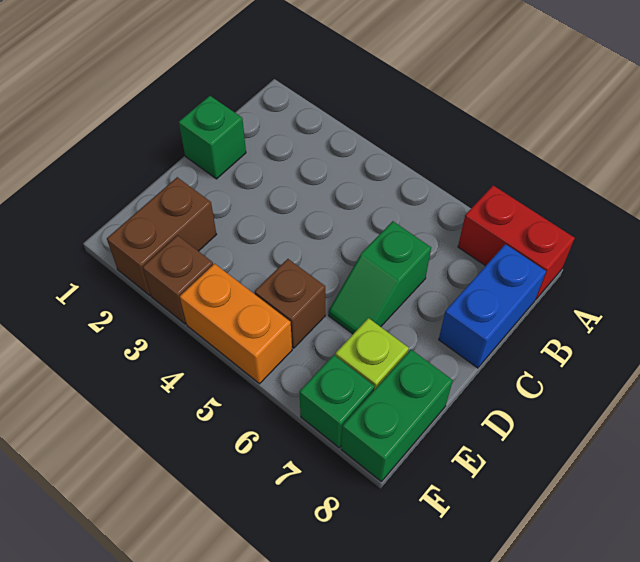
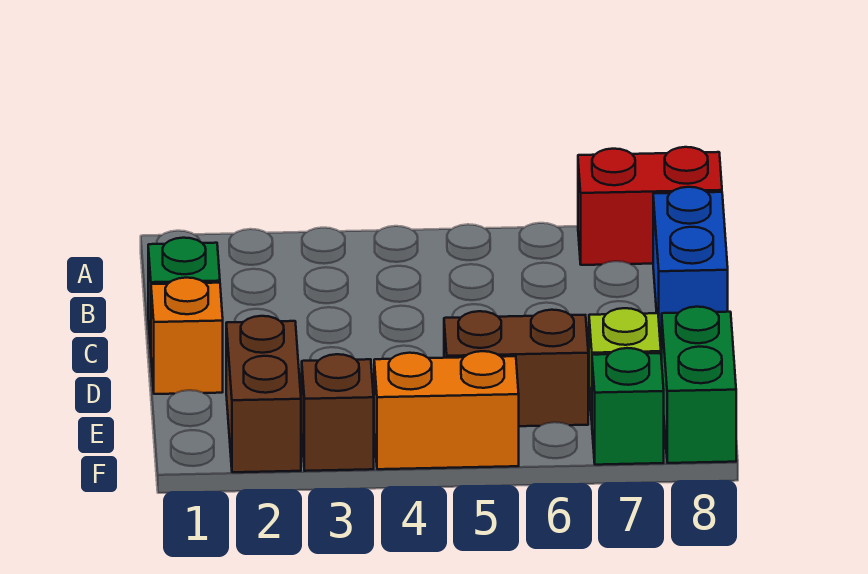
green slope C6:D6 level 1 top C -> none
none -> orange brick D1 level 1
brown brick E5 level 1 -> brown brick E5:E6 level 1

